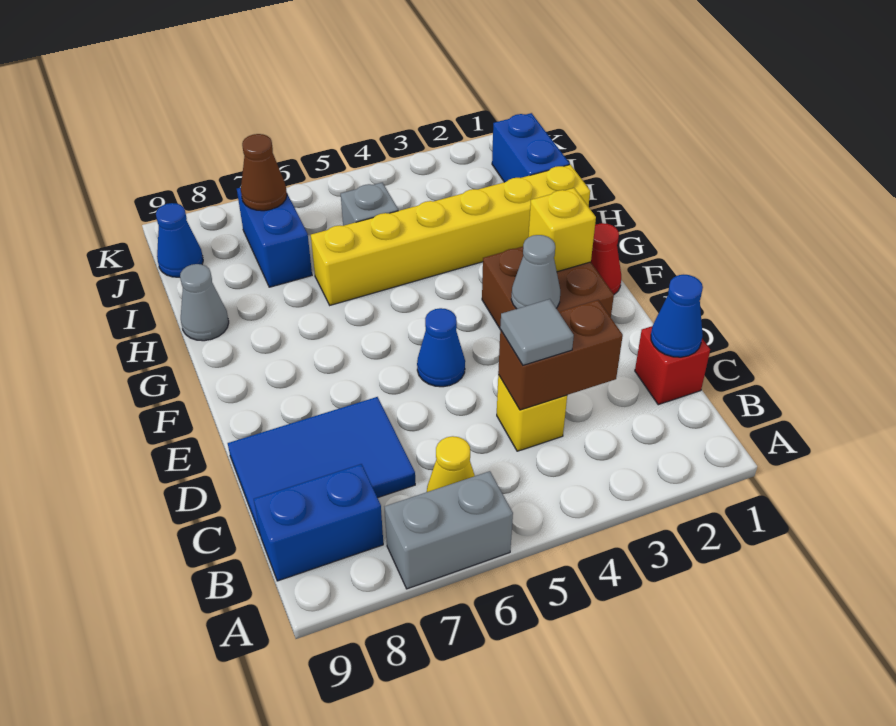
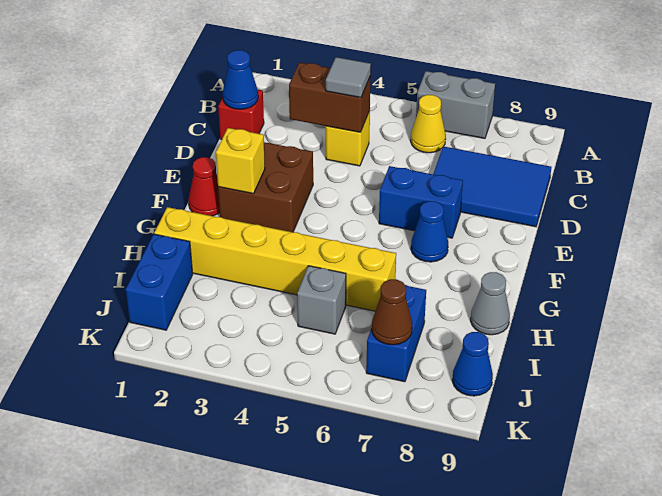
blue brick B8:B9 level 1 -> blue brick E6:E7 level 1
grey cone E3 level 2 -> none
blue cone E5 level 1 -> blue cone F7 level 1

